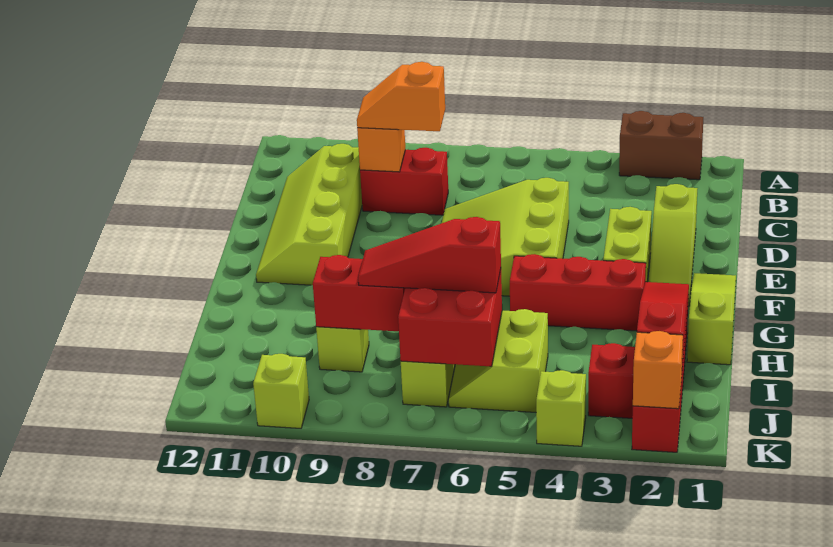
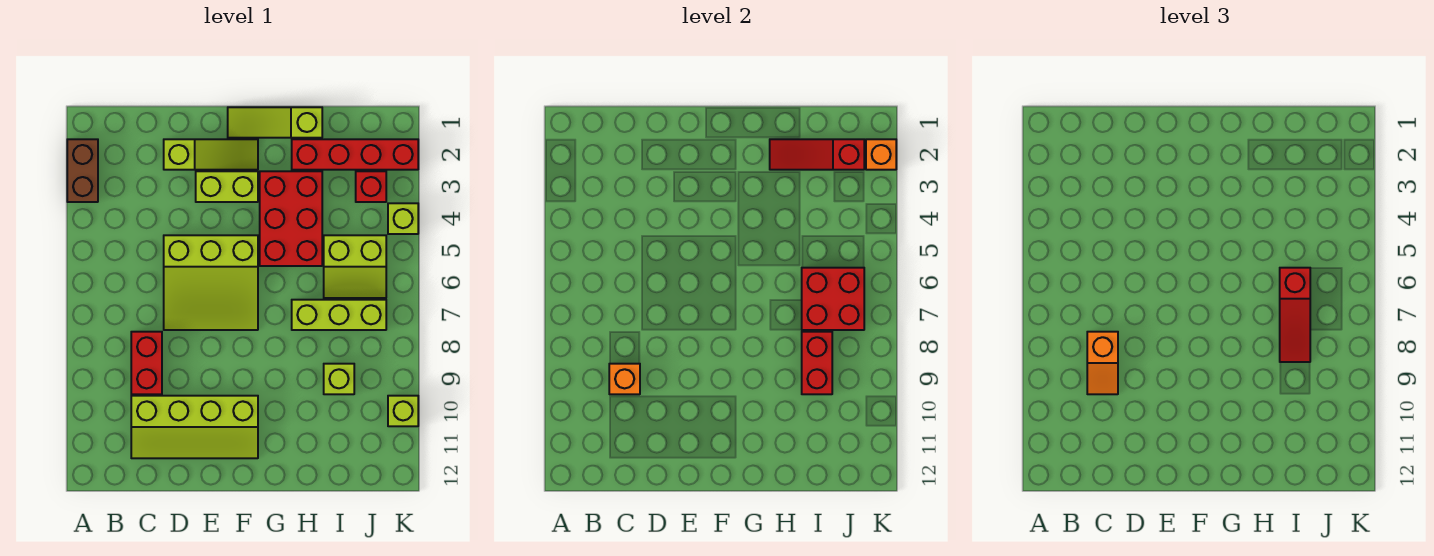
red brick G3:G5 level 1 -> red brick G3:H5 level 1

